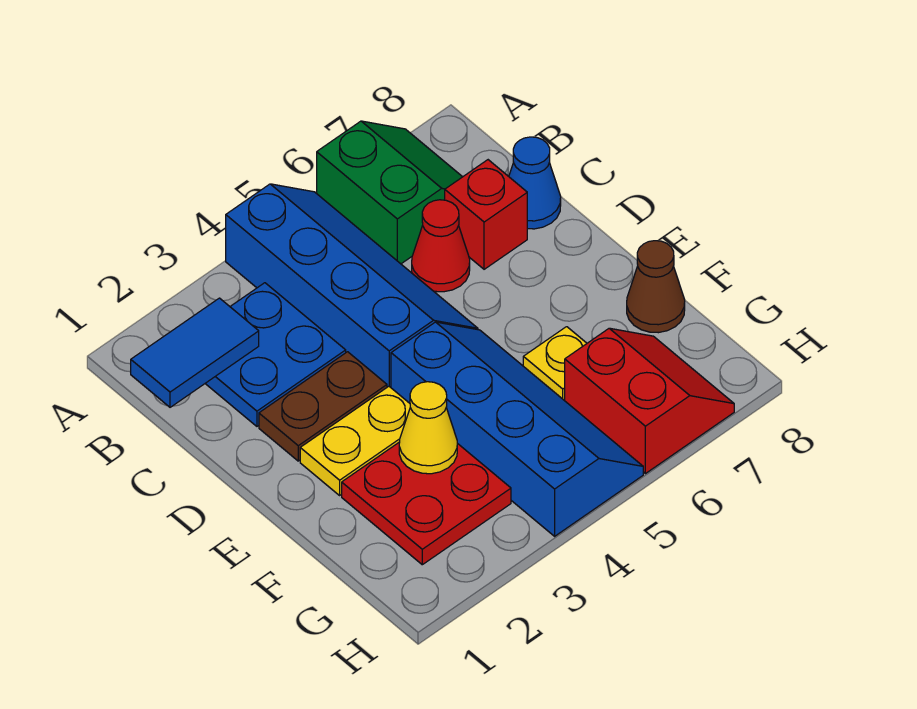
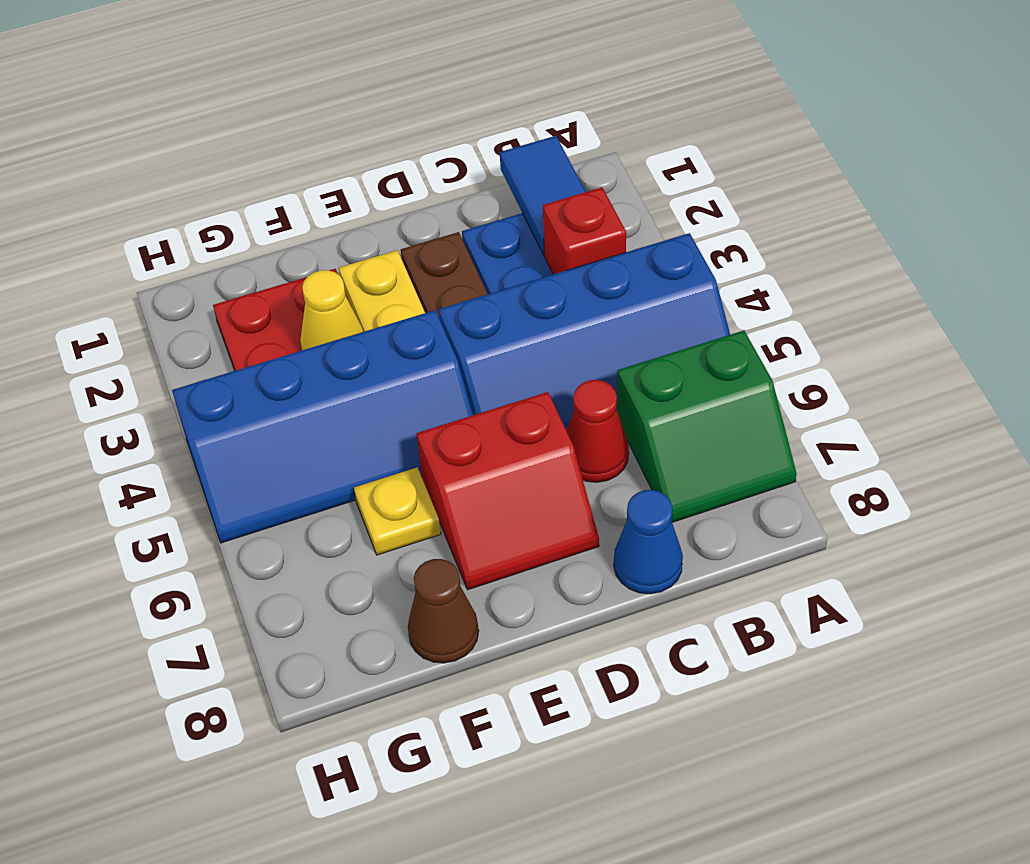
red brick C7 level 1 -> red brick B3 level 2
red slope G6:H7 level 1 top 6 -> red slope D6:E7 level 1 top 6

